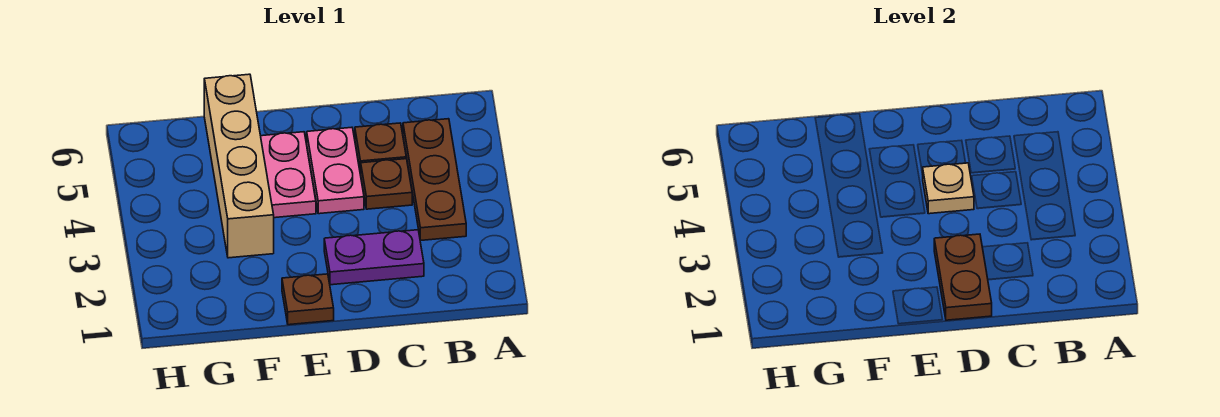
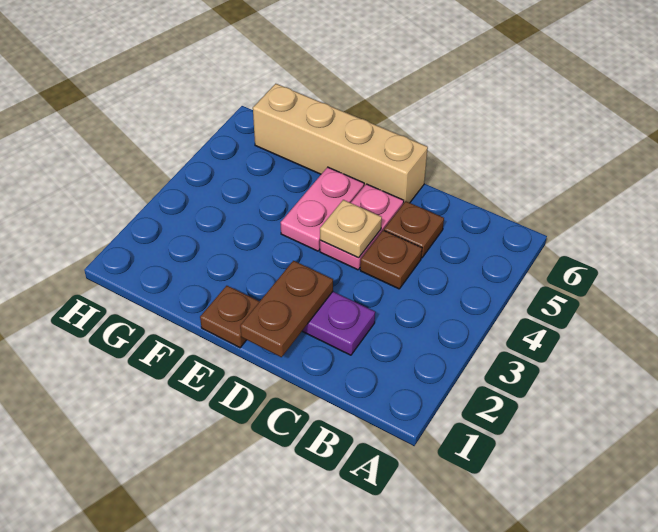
brown plate B3:B5 level 1 -> none
tan brick F3:F6 level 1 -> tan brick D6:G6 level 1

